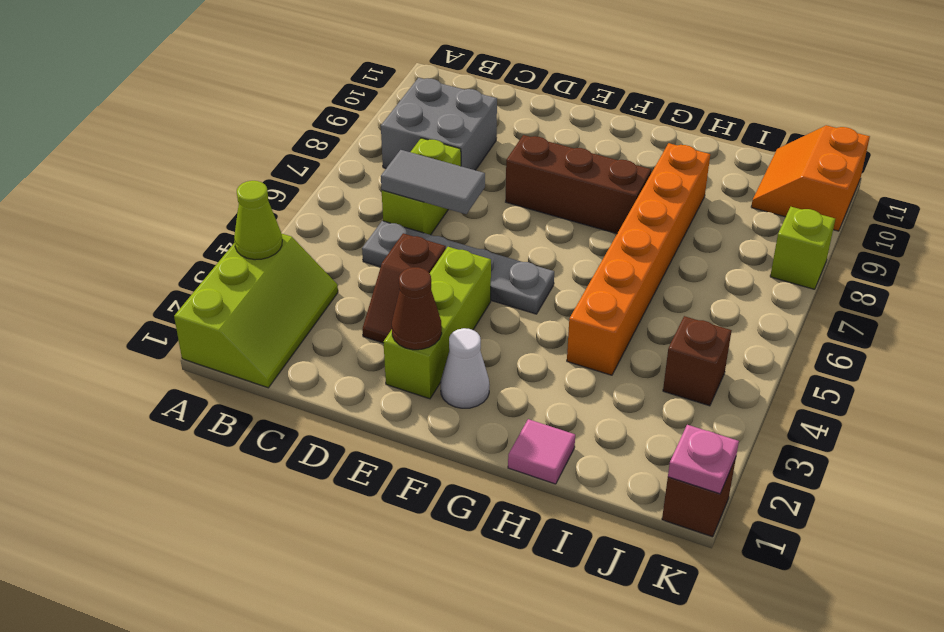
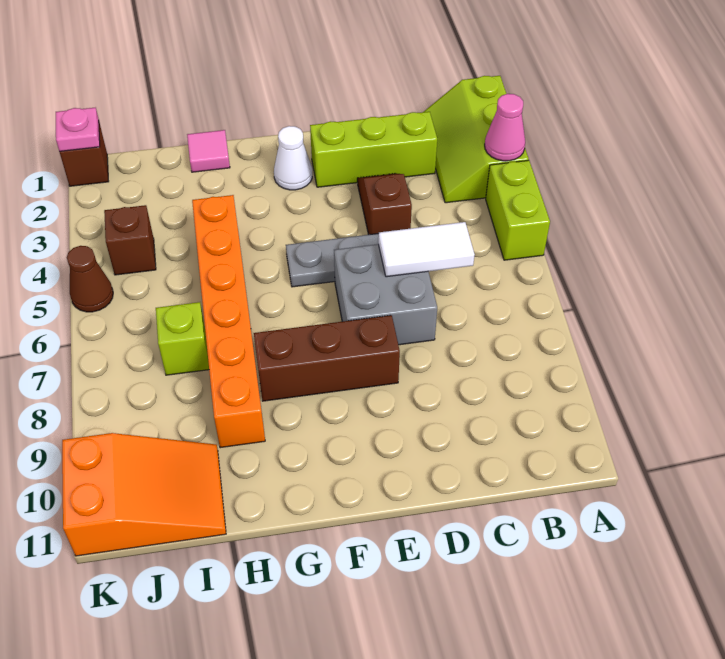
lime cone A3 level 2 -> pink cone A3 level 2
grey brick B8:C9 level 1 -> grey brick D6:E7 level 1
lime brick C6:C7 level 1 -> lime brick A4:A5 level 1
grey tile C6:D6 level 2 -> white tile C6:D6 level 2
lime brick E2:E4 level 1 -> lime brick C2:E2 level 1
brown cone E2 level 2 -> brown cone K5 level 1
orange slope J10:K11 level 1 top K -> orange slope I10:K11 level 1 top K
lime brick K8 level 1 -> lime brick I7 level 1

